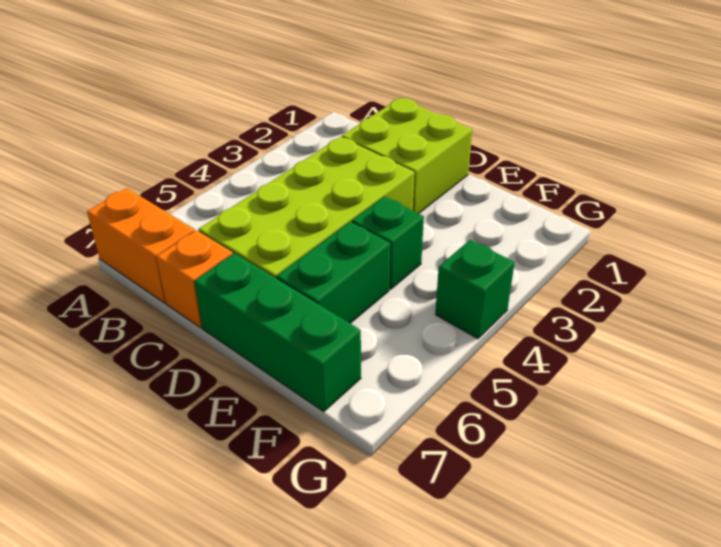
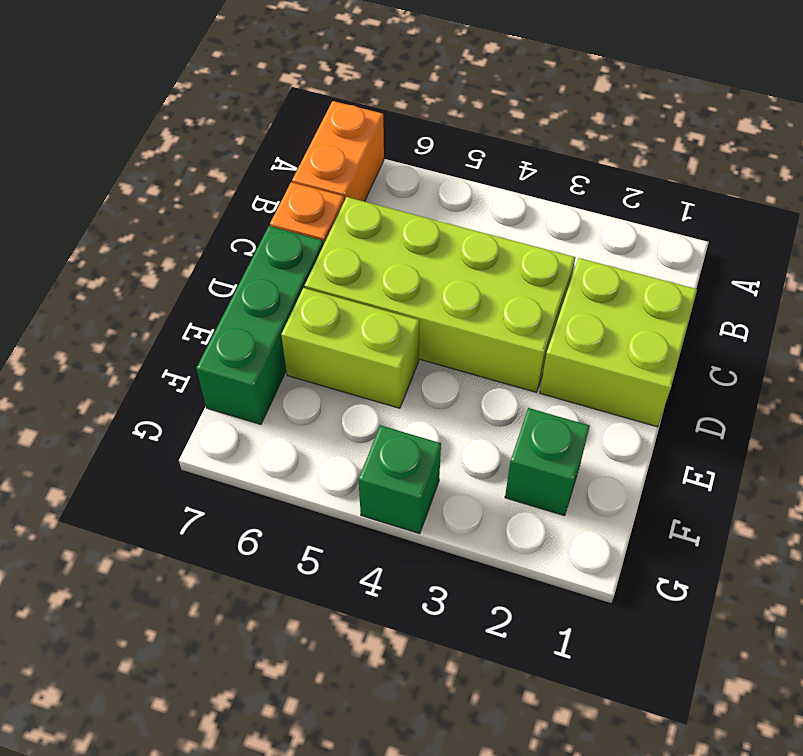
green brick E4 level 1 -> green brick F2 level 1
green brick E5:E6 level 1 -> lime brick E5:E6 level 1

